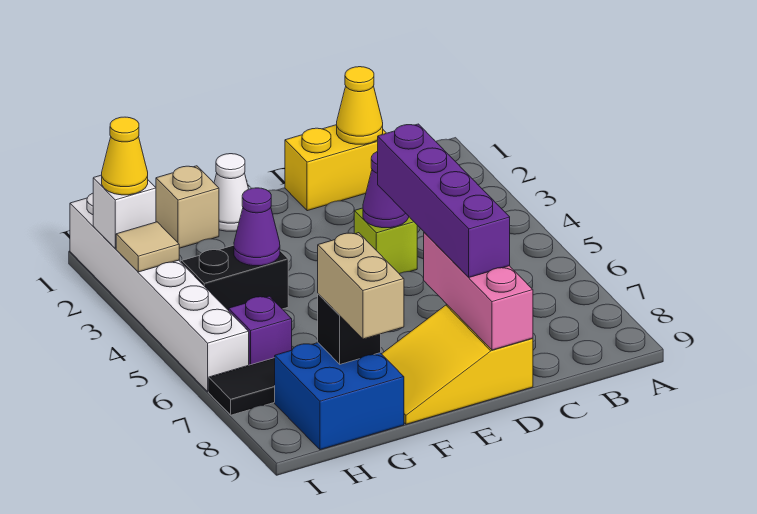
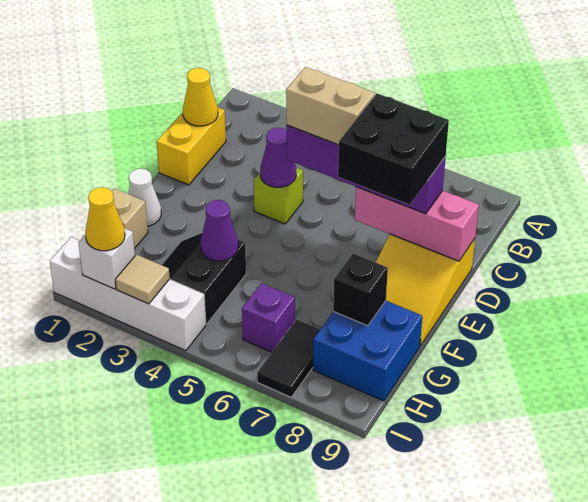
none -> black brick D7:E8 level 4
tan brick G8:G9 level 3 -> tan brick D5:D6 level 4
white brick I1:I6 level 1 -> white brick I1:I4 level 1

